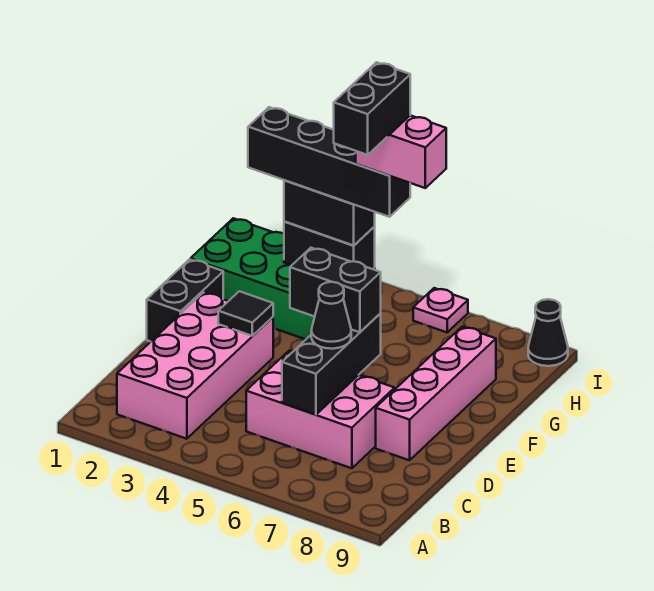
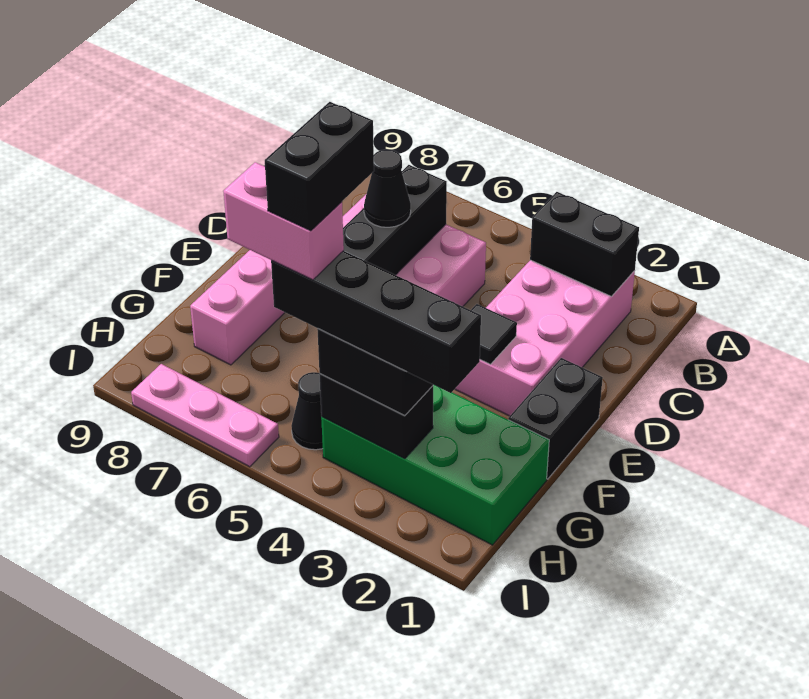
black brick E5:E6 level 3 -> black brick B2:B3 level 2
pink plate I6 level 1 -> pink plate I6:I8 level 1
black cone I9 level 1 -> black cone H5 level 1

